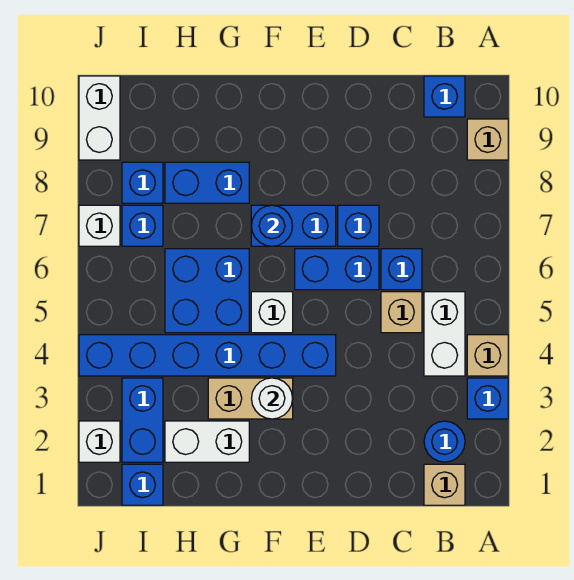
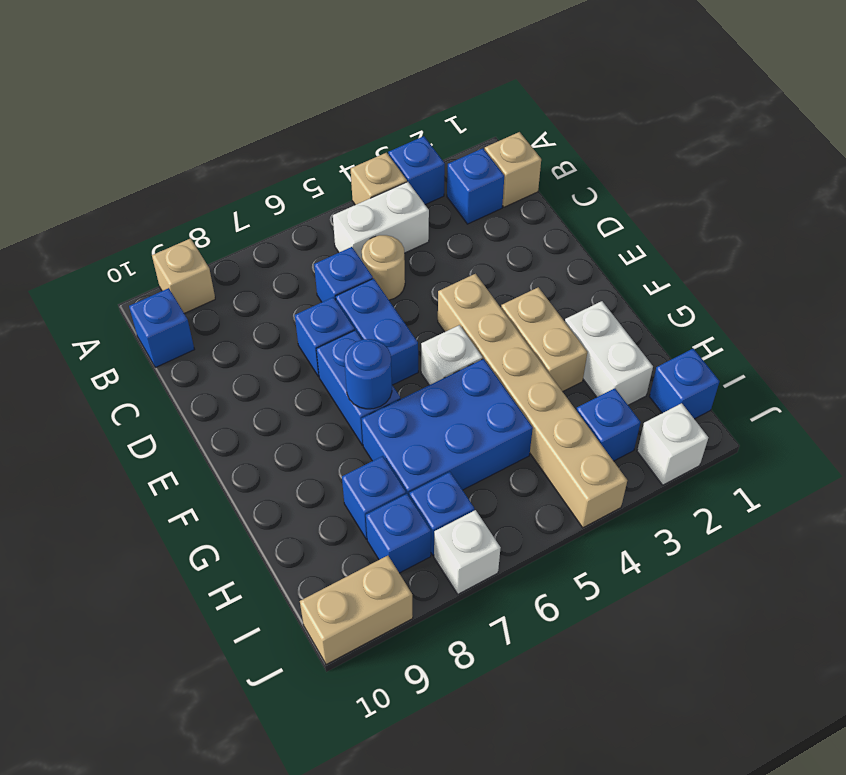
blue round brick B2 level 1 -> blue brick B2 level 1
tan brick C5 level 1 -> tan round brick C5 level 1
blue brick E4:J4 level 1 -> tan brick E4:J4 level 1
white round brick F3 level 2 -> none
blue brick G5:H6 level 1 -> blue brick G5:H7 level 1
blue brick G8:H8 level 1 -> blue brick H8 level 1
blue brick I2:I3 level 1 -> blue brick I3 level 1
white brick J9:J10 level 1 -> tan brick J9:J10 level 1

